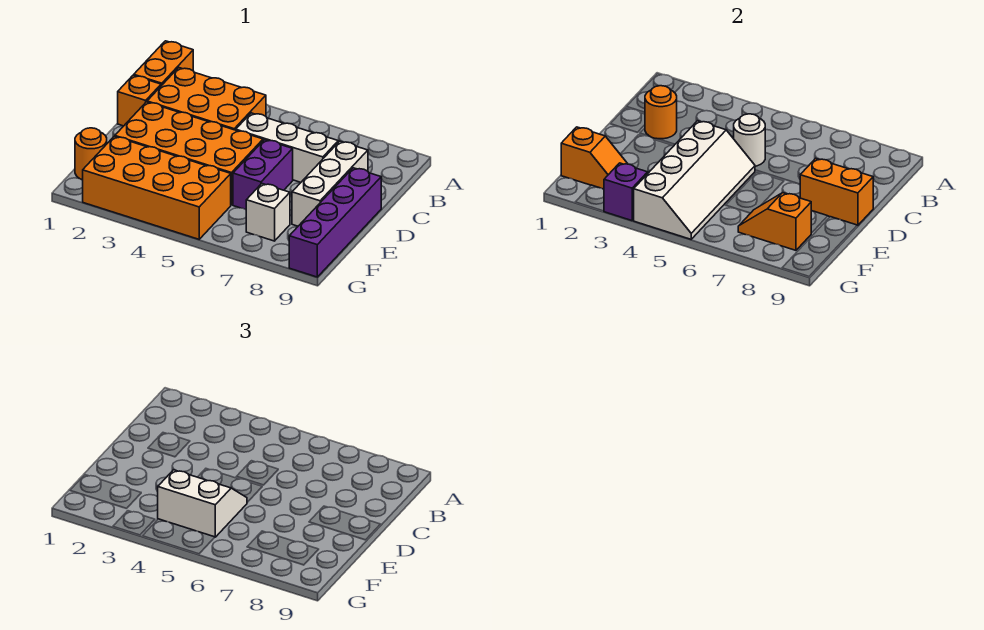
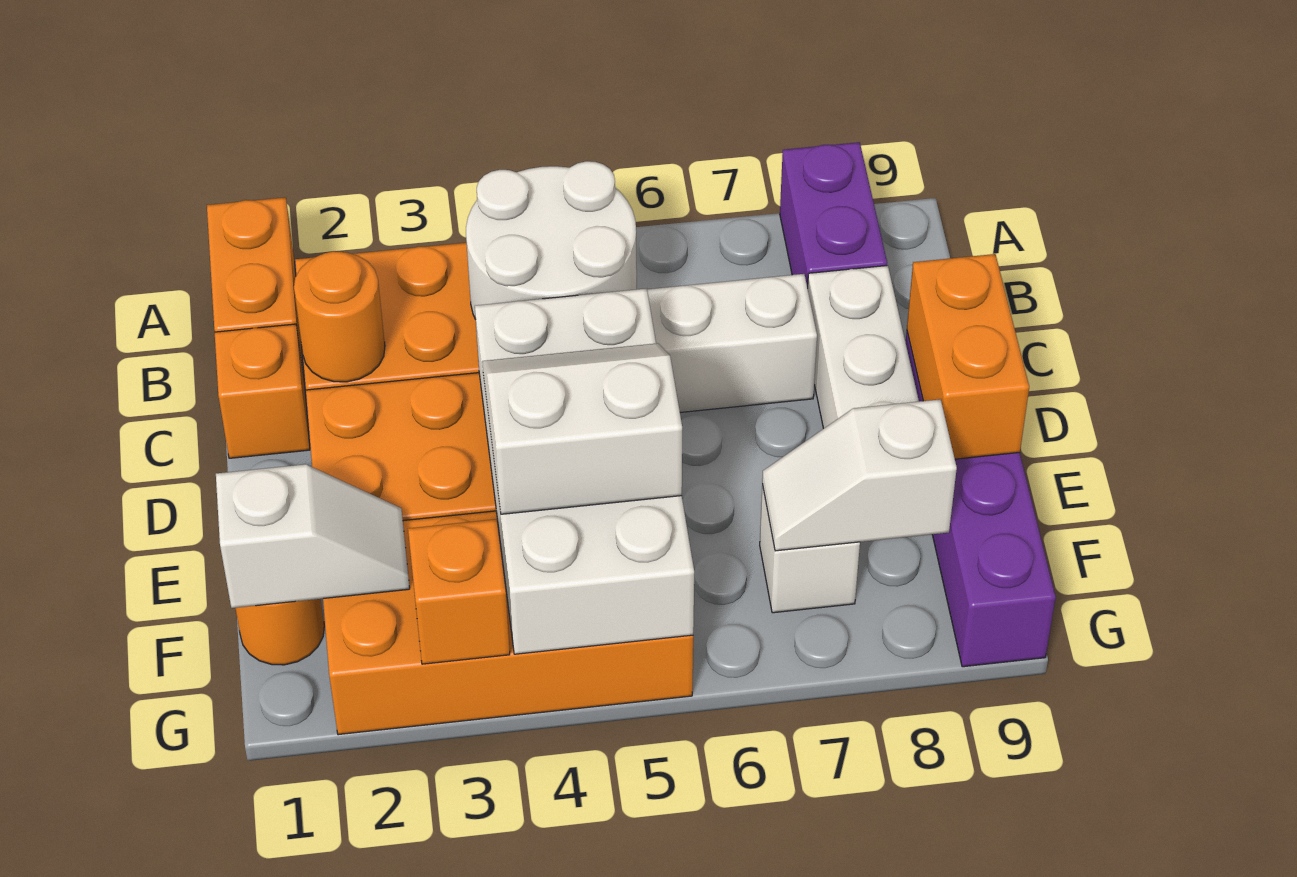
white round brick C5 level 2 -> white round brick B4:C5 level 2
white slope D4:G5 level 2 top 4 -> white brick D4:G5 level 2
purple brick D6:E6 level 1 -> purple brick A8:B8 level 1
orange brick D8:D9 level 2 -> orange brick D9:E9 level 2
orange slope F1:F2 level 2 top 1 -> white slope F1:F2 level 2 top 1
orange slope F7:F8 level 2 top 8 -> white slope F7:F8 level 2 top 8
purple brick G3 level 2 -> orange brick G3 level 2

